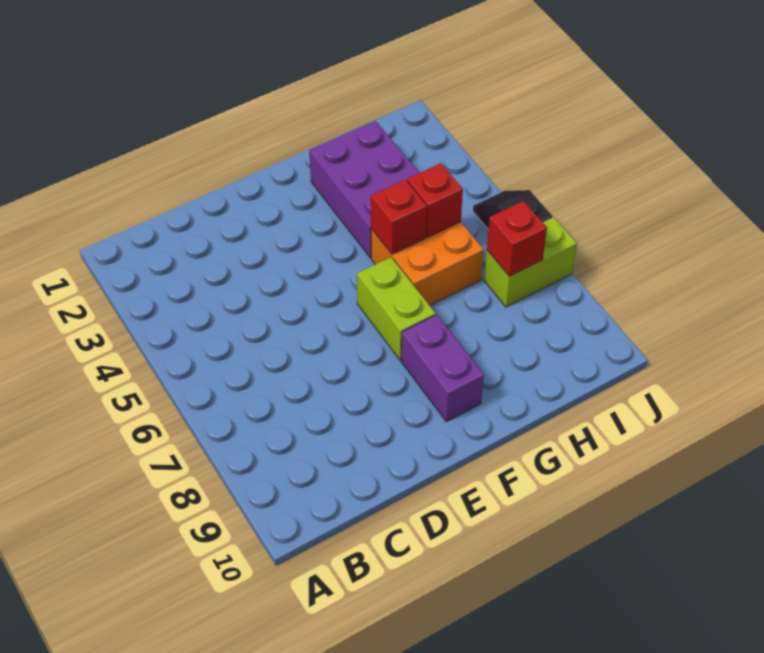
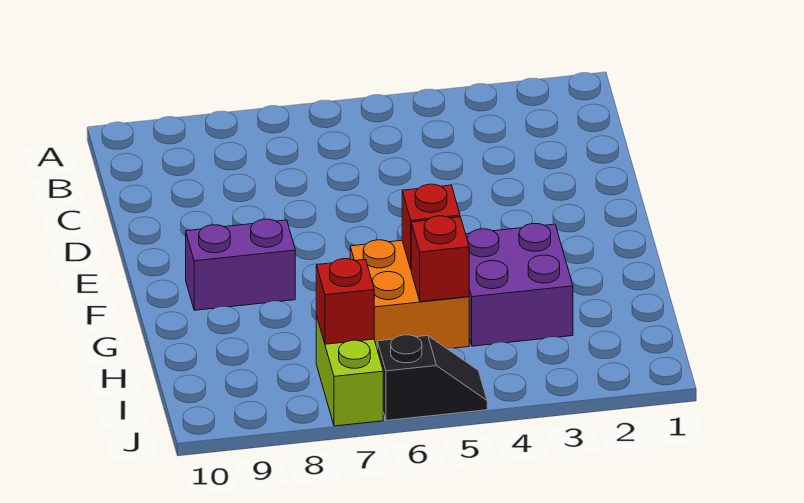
lime brick F6:F7 level 1 -> none
purple brick G2:H4 level 1 -> purple brick G3:H4 level 1

